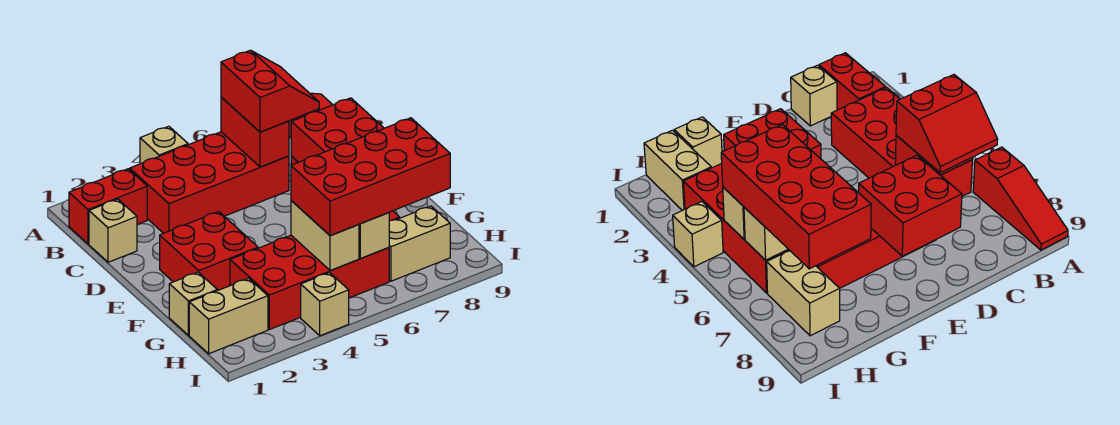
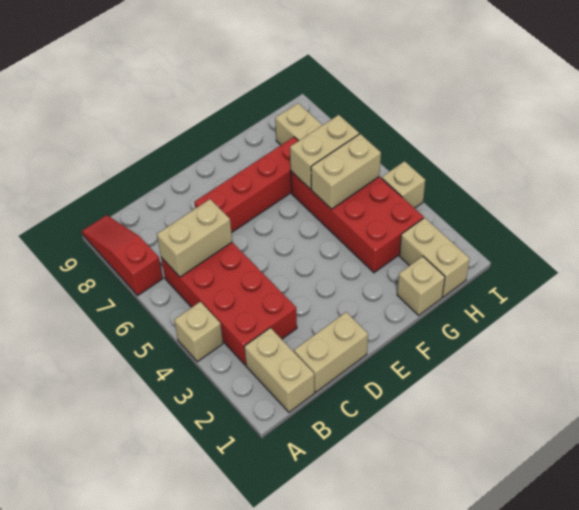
red brick B1:B2 level 1 -> tan brick B1:B2 level 1
red brick B6:C6 level 2 -> tan brick B6:C6 level 2
red slope B6:C7 level 3 top 6 -> none
tan brick C1 level 1 -> tan brick C1:D1 level 1
red brick D7:E8 level 2 -> none
red brick E2:F3 level 1 -> none
red brick G5:H8 level 3 -> none

